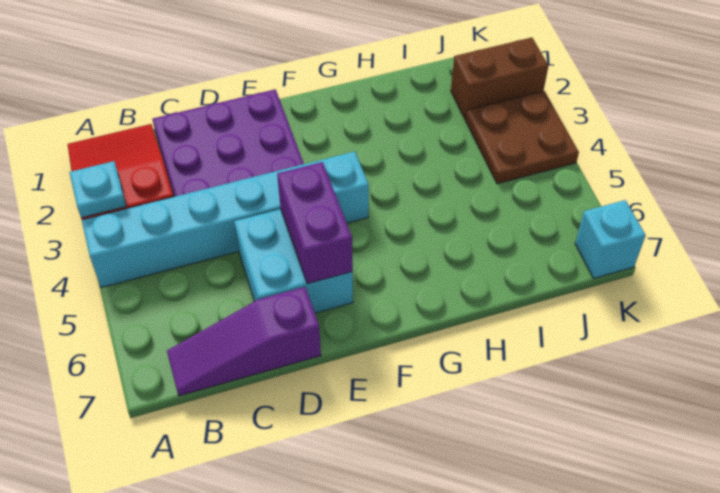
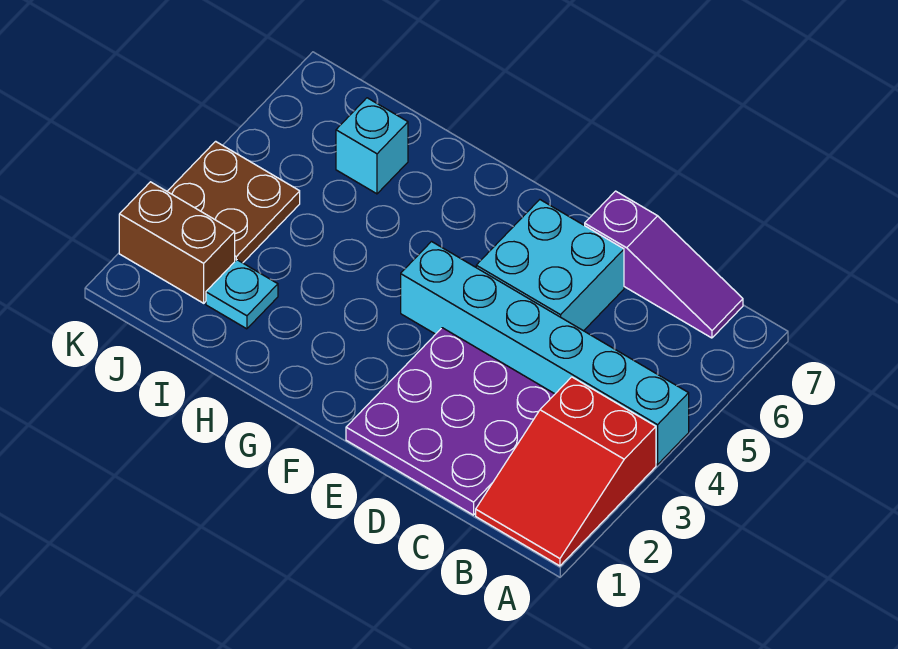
cyan plate A3 level 2 -> cyan plate I2 level 1
purple brick E5:E6 level 2 -> none
cyan brick K7 level 1 -> cyan brick I6 level 1

